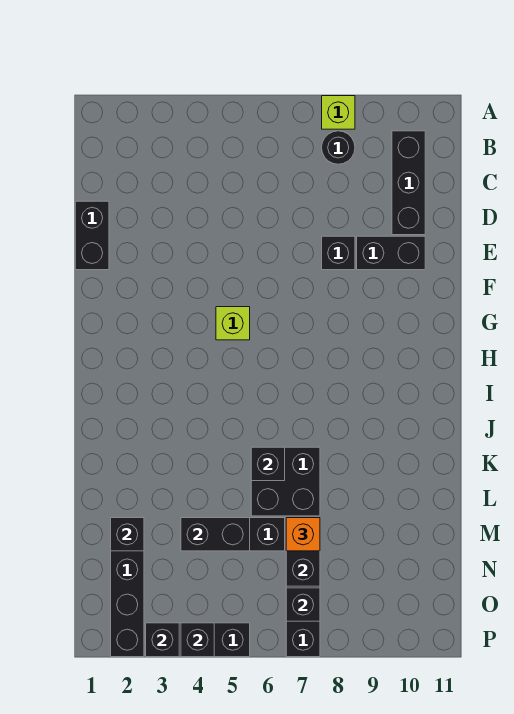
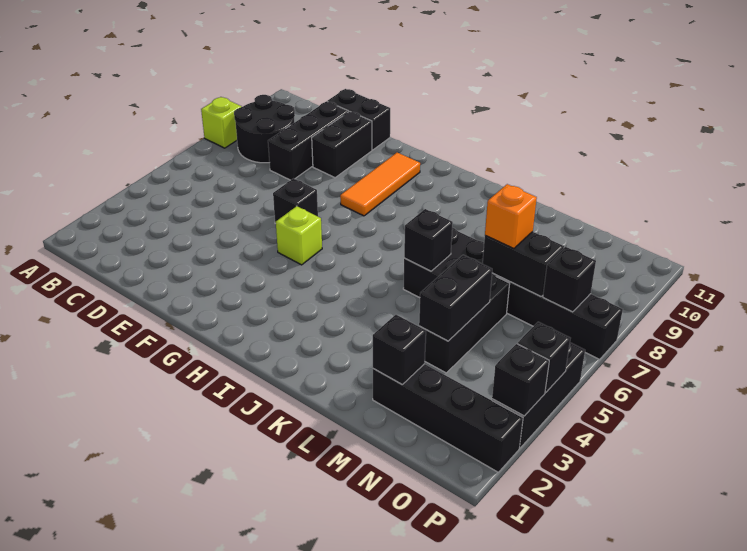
black round brick B8 level 1 -> black round brick B8:C9 level 1
black brick B10:D10 level 1 -> black brick D8:D10 level 1
black brick D1:E1 level 1 -> black brick D11:E11 level 1
black brick E8 level 1 -> black brick F6 level 1
none -> orange tile G8:G10 level 1

